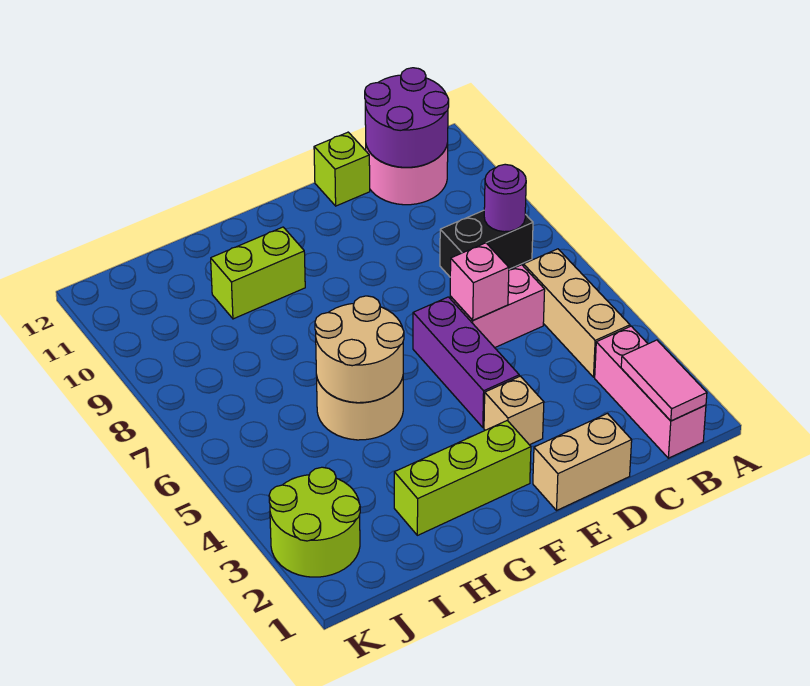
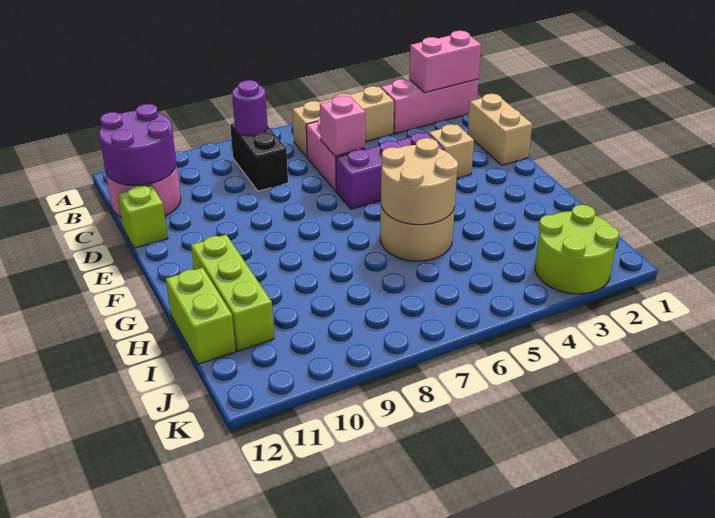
pink tile B1:B2 level 2 -> pink brick B1:B2 level 2
lime brick F2:H2 level 1 -> lime brick G11:I11 level 1
lime brick G10:H10 level 1 -> lime brick H12:I12 level 1

